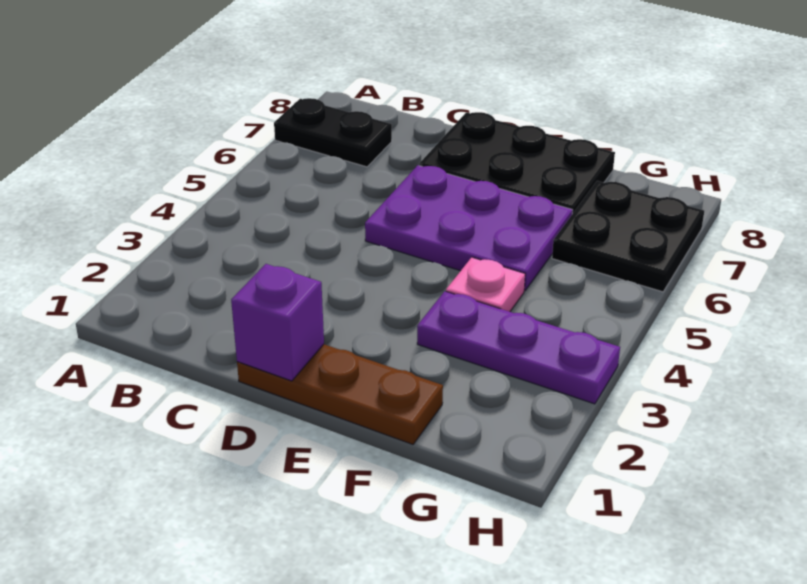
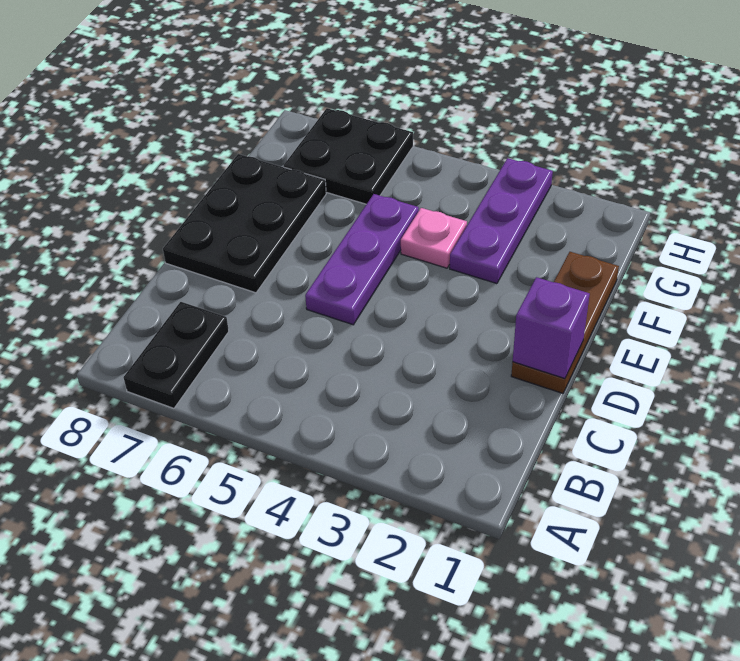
purple plate D5:F6 level 1 -> purple plate D5:F5 level 1

